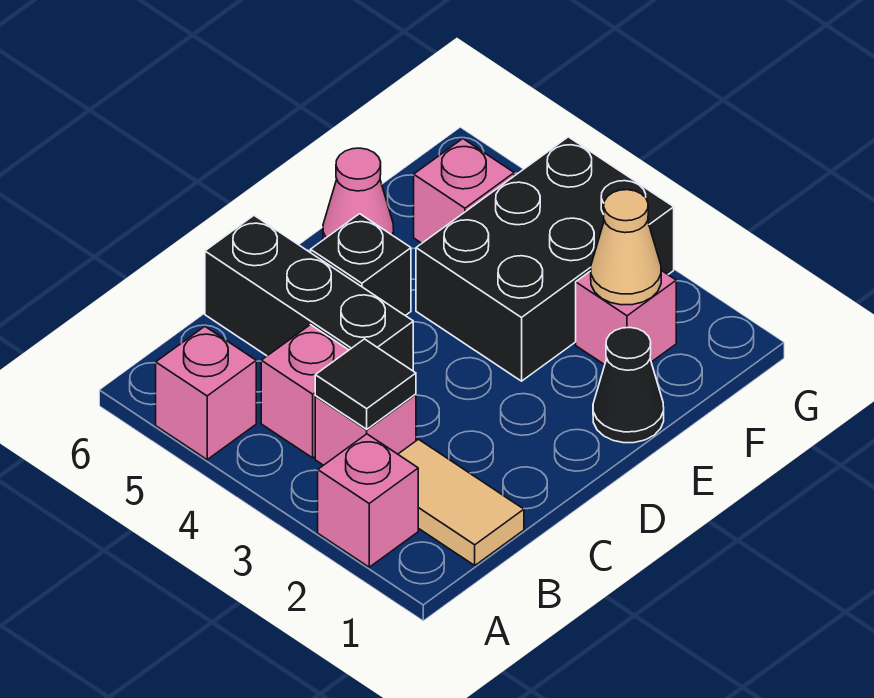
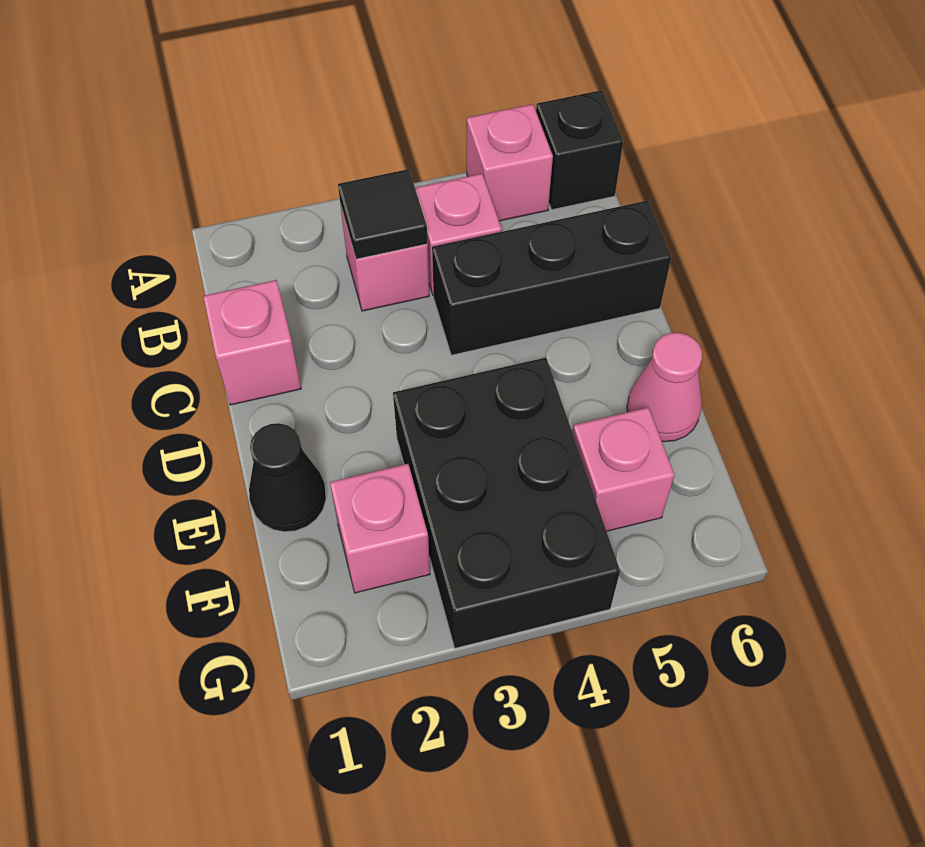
pink brick A2 level 1 -> pink brick C1 level 1
tan tile B1:B2 level 1 -> none
black brick D5 level 1 -> black brick A6 level 1
tan cone F2 level 2 -> none

